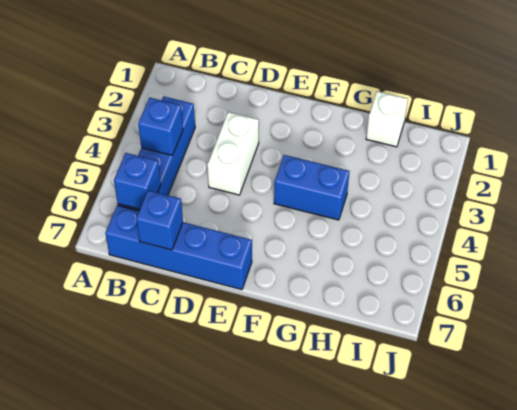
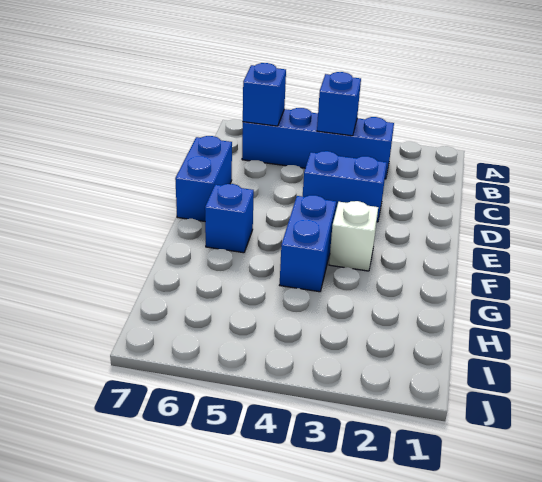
blue brick B7:E7 level 1 -> blue brick D7:E7 level 1
blue brick C7 level 2 -> blue brick F6 level 1
white brick D3:D4 level 1 -> blue brick D3:D4 level 1
white brick H1 level 1 -> white brick F3 level 1

